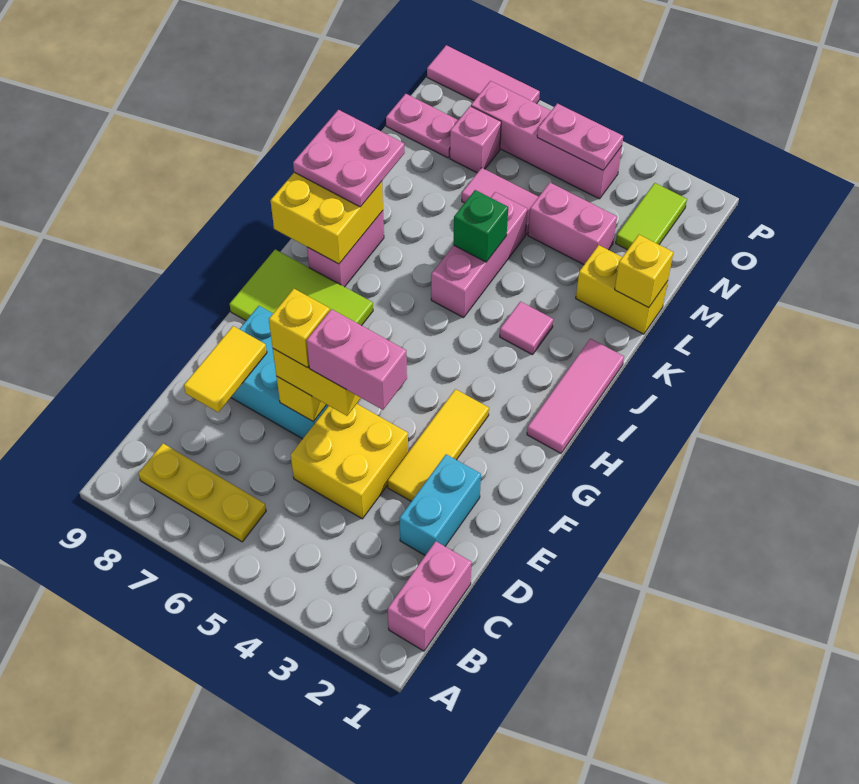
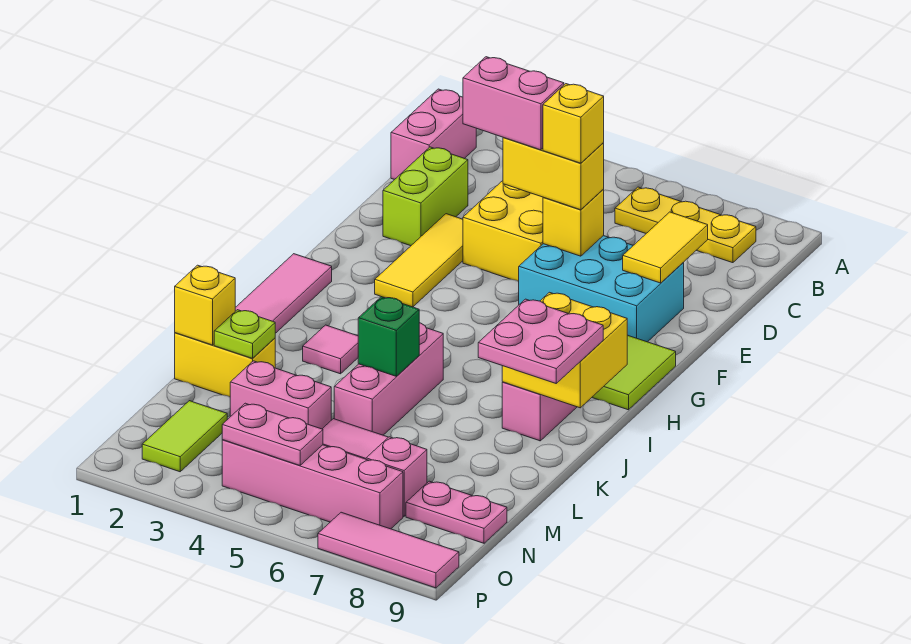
cyan brick D2:E2 level 1 -> lime brick D2:E2 level 1
none -> lime plate L2 level 2

